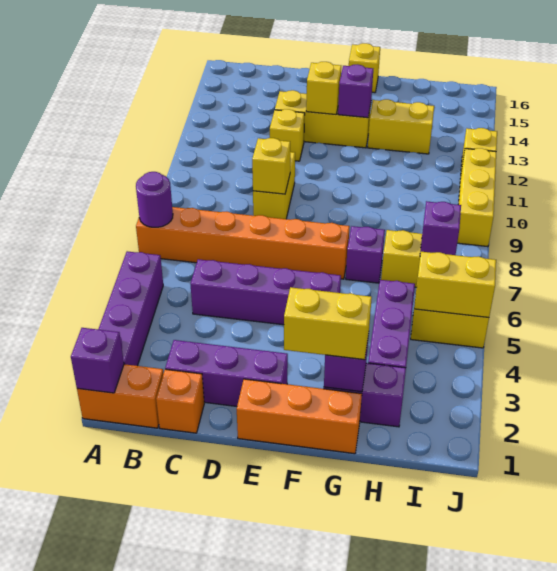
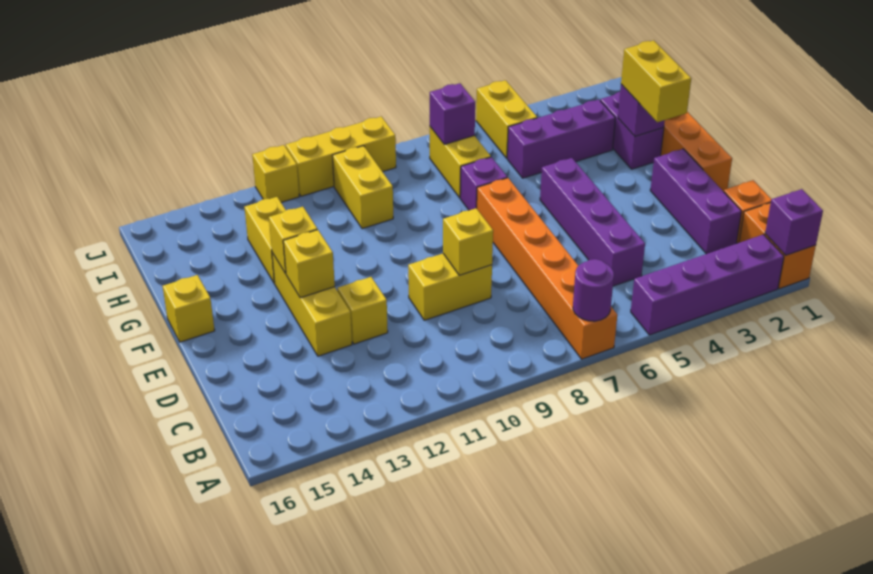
purple brick F13 level 2 -> yellow brick F13 level 2
yellow brick I5:J5 level 2 -> yellow brick H10:I10 level 1

